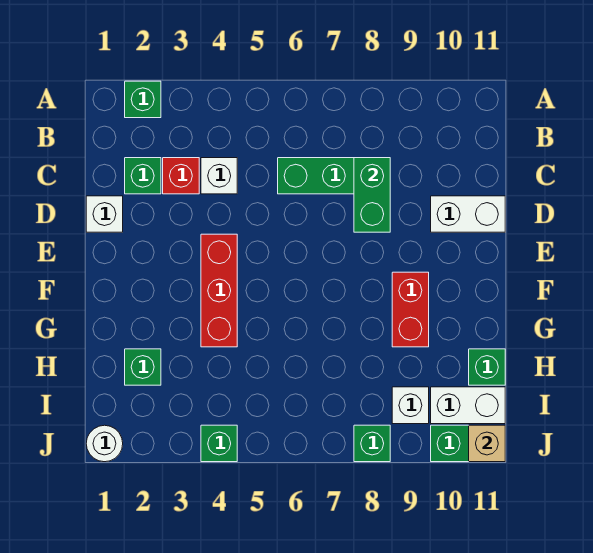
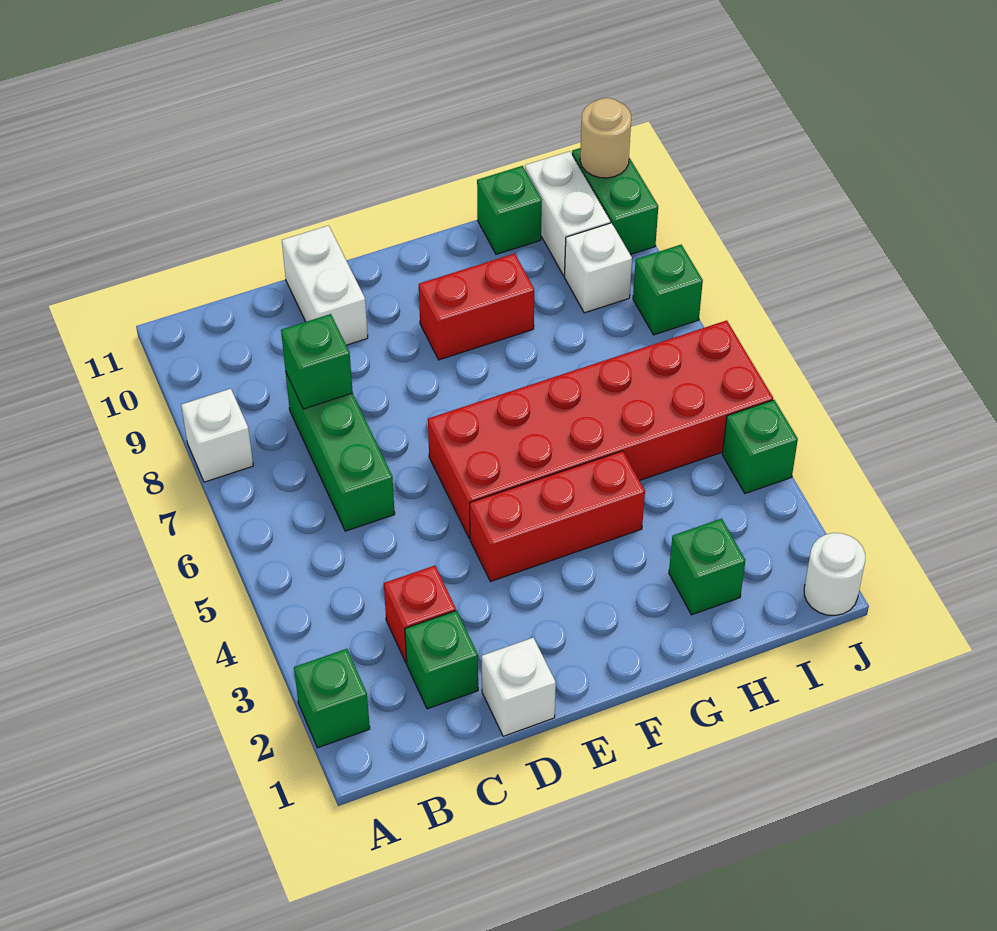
white brick C4 level 1 -> white brick A8 level 1
green brick C8:D8 level 2 -> green brick C8 level 2
none -> red brick E5:J6 level 1
tan brick J11 level 2 -> tan round brick J11 level 2

